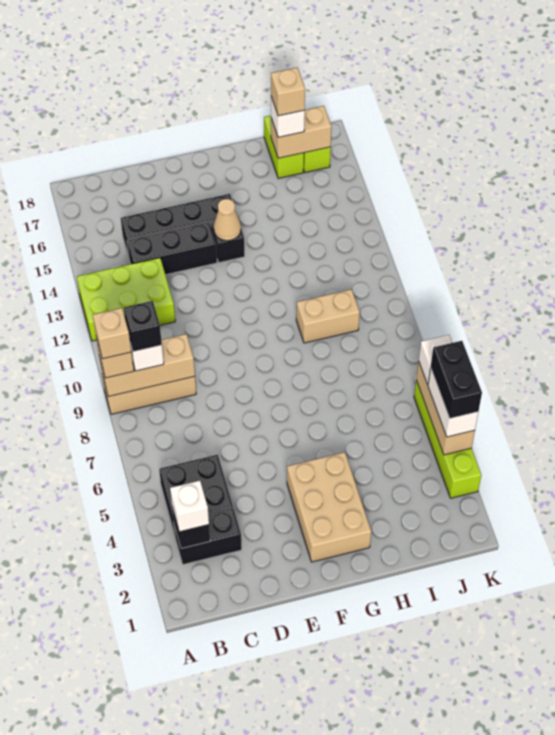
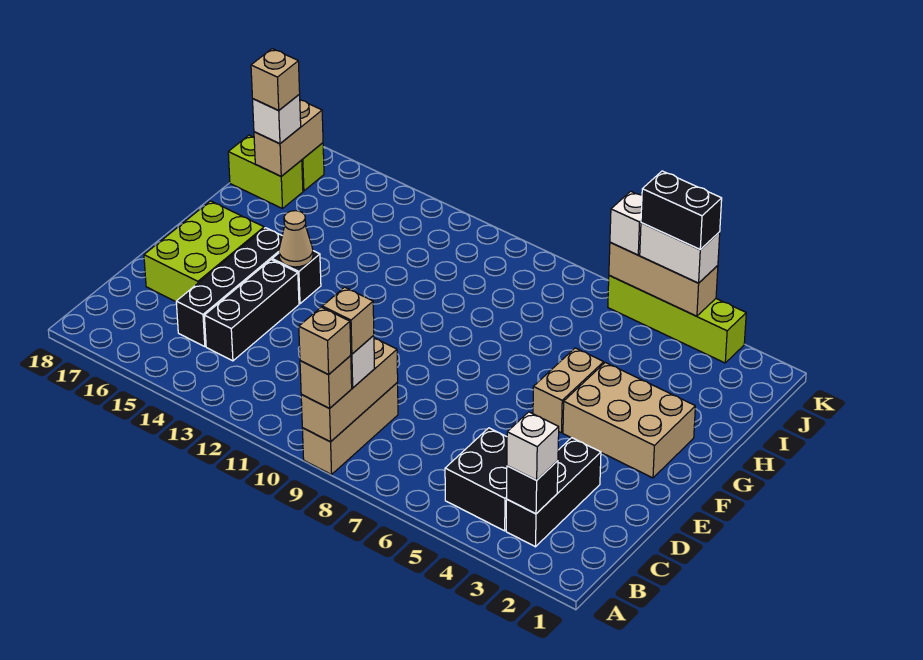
lime brick A12:C13 level 1 -> lime brick D16:F17 level 1
black brick B3:C3 level 1 -> black brick B3:D3 level 1
black brick B9 level 4 -> tan brick B9 level 4
tan brick H10:I10 level 1 -> tan brick F5:G5 level 1

